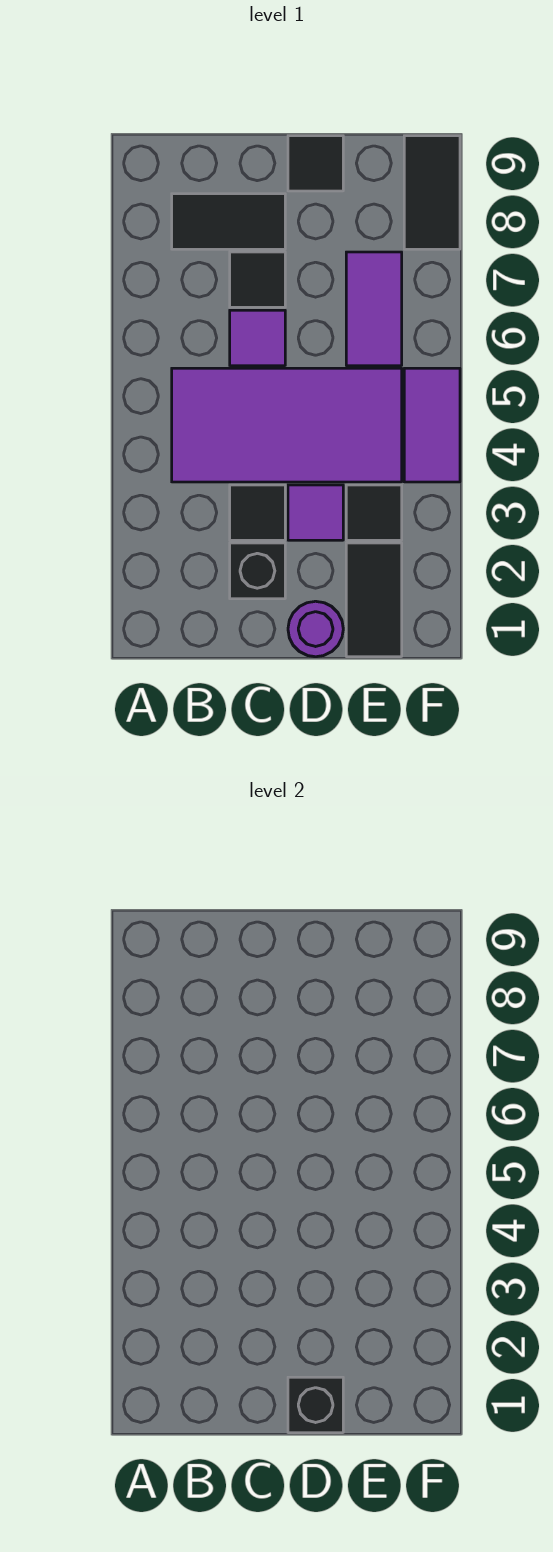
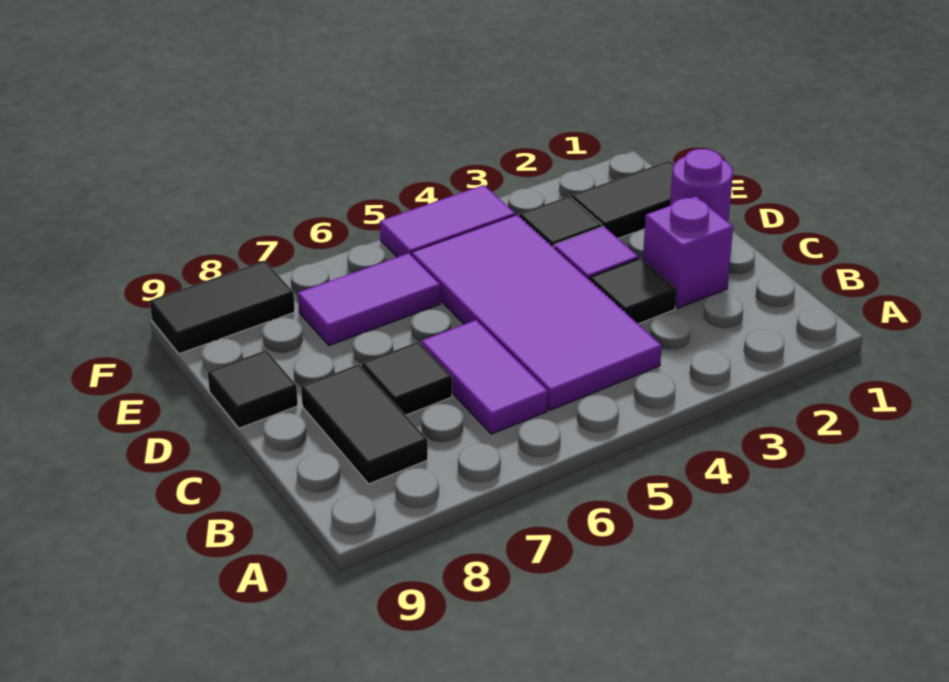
black brick C2 level 1 -> purple brick C2 level 1
purple tile C6 level 1 -> purple tile B6:C6 level 1
black brick D1 level 2 -> none

